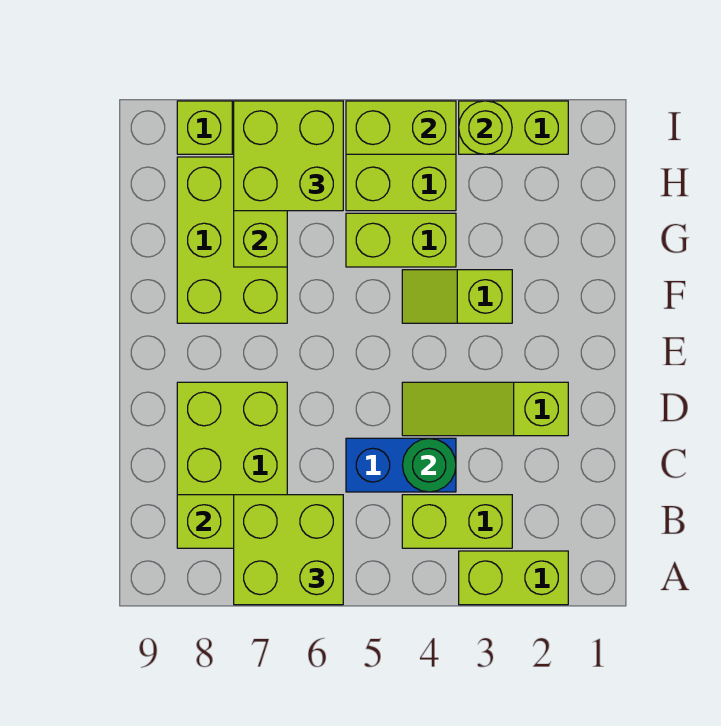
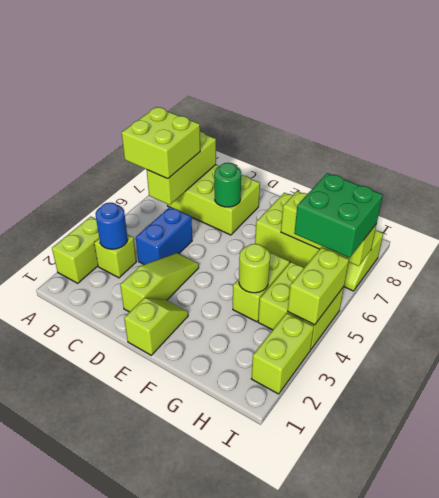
lime brick B3:B4 level 1 -> lime brick B3 level 1
none -> blue round brick B3 level 2
green round brick C4 level 2 -> green round brick D7 level 2
lime slope F3:F4 level 1 top 3 -> lime slope E1:E2 level 1 top 1
lime brick H6:I7 level 3 -> green brick H6:I7 level 3
lime round brick I3 level 2 -> lime round brick G4 level 2

